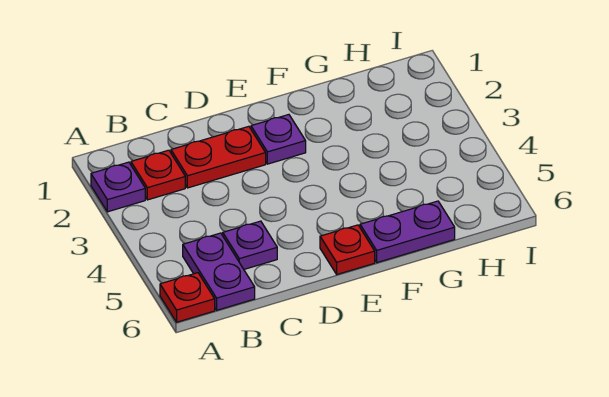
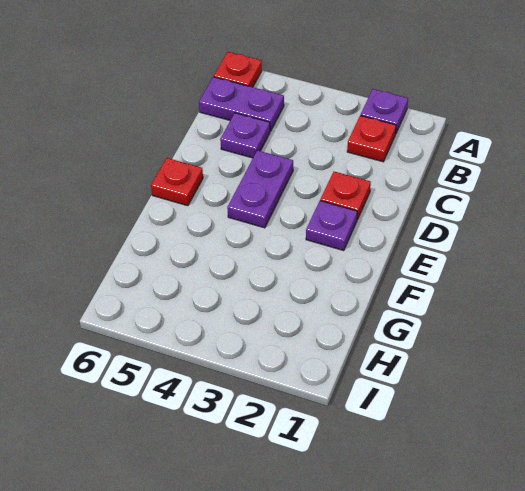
red plate C2:D2 level 1 -> red plate D2 level 1
purple plate F6:G6 level 1 -> purple plate D4:E4 level 1

